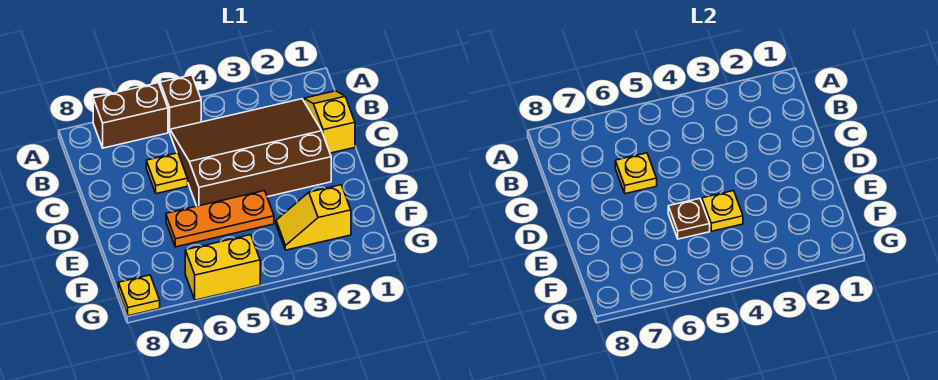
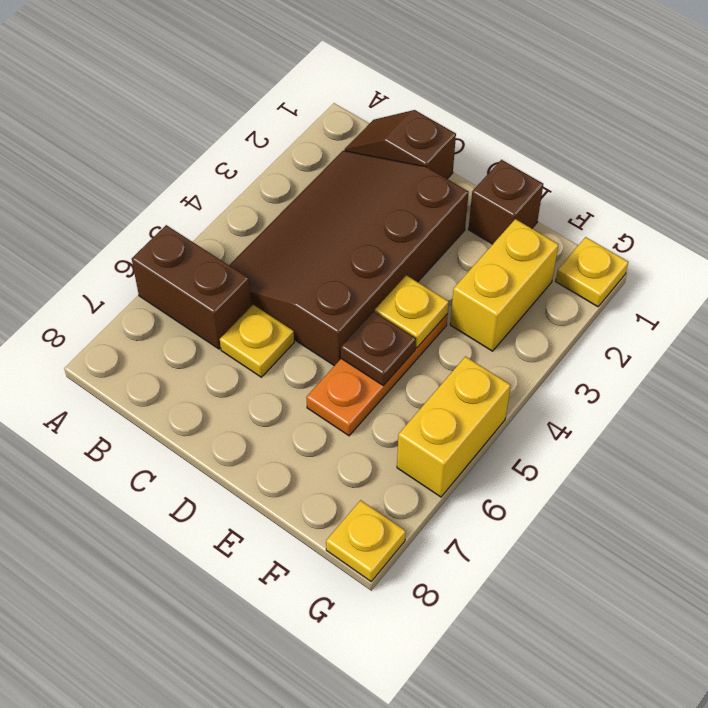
brown brick A5 level 1 -> brown brick E1 level 1
brown brick A6:A7 level 1 -> brown brick A6:B6 level 1
yellow slope B1:C1 level 1 top C -> brown slope B1:C1 level 1 top C
yellow plate C6 level 2 -> yellow plate G1 level 1
yellow slope F2:F3 level 1 top 2 -> yellow brick F2:F3 level 1

